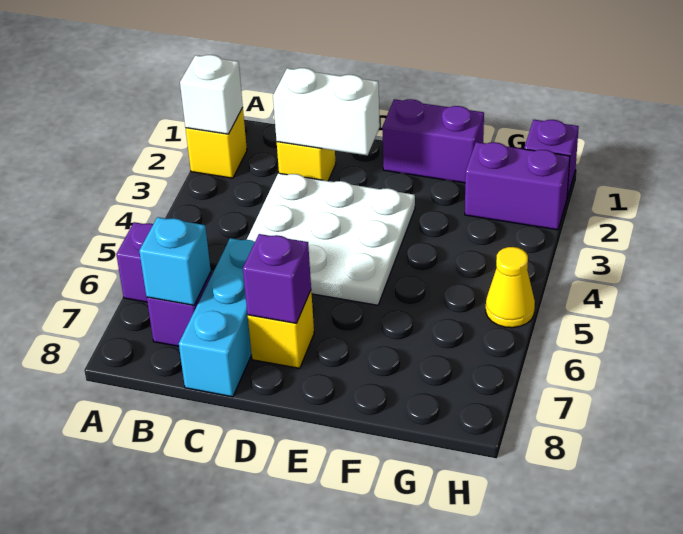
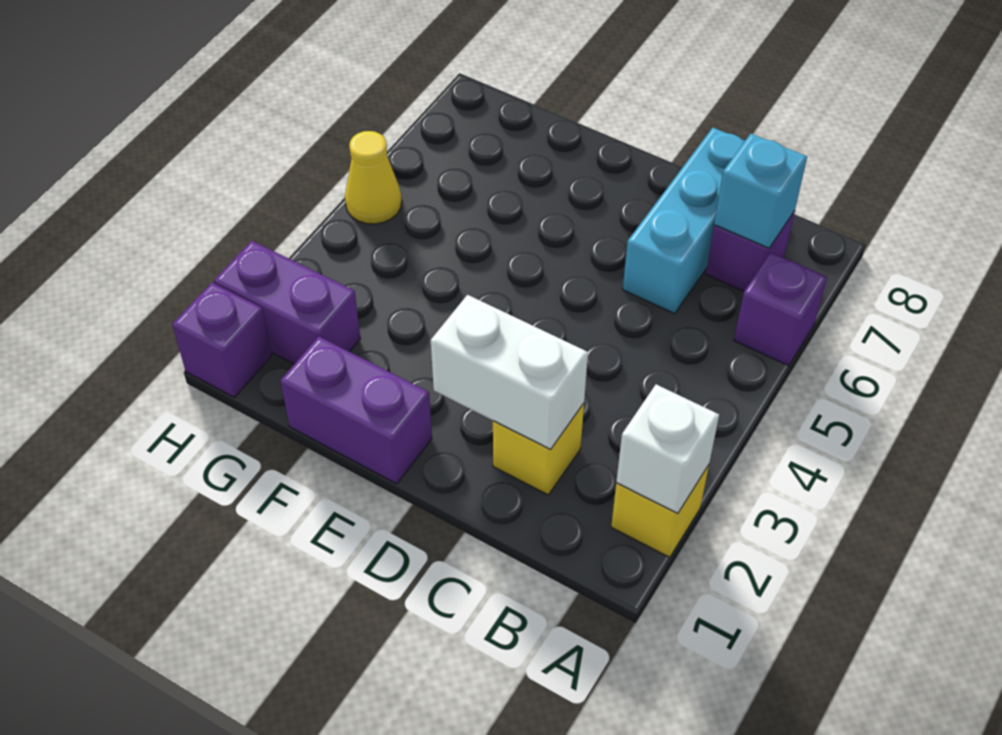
white plate C3:E5 level 1 -> none
yellow brick D7 level 1 -> none
purple brick D7 level 2 -> none

